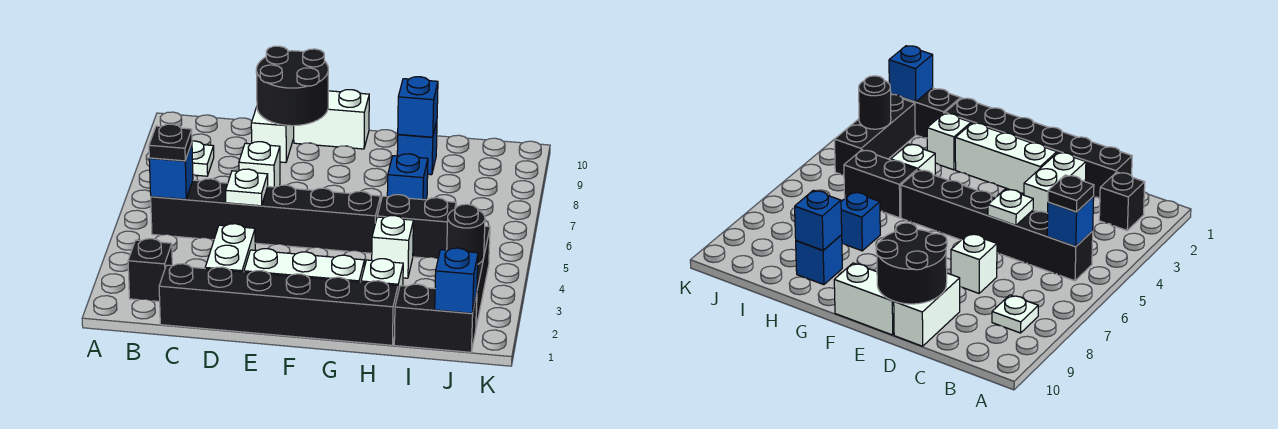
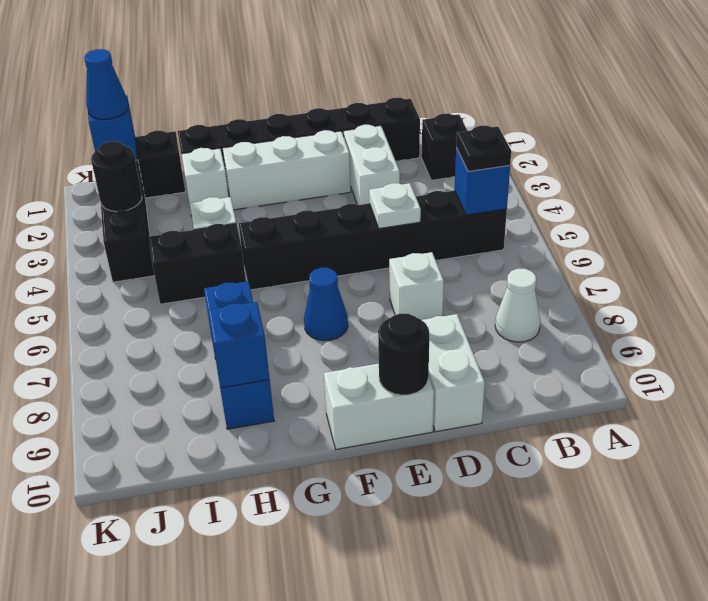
white plate B8 level 1 -> white cone B8 level 1
black round brick D9:E10 level 2 -> black round brick E10 level 2
none -> blue cone F7 level 1
none -> blue cone J1 level 3

